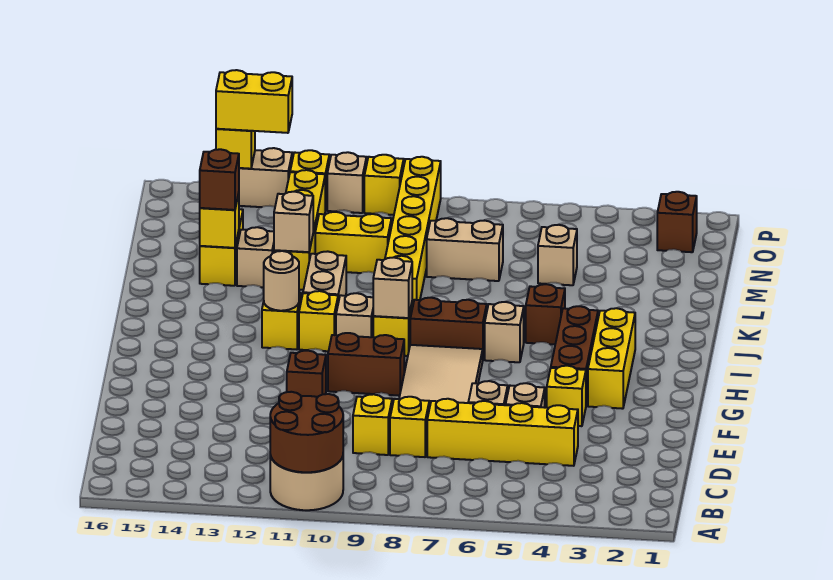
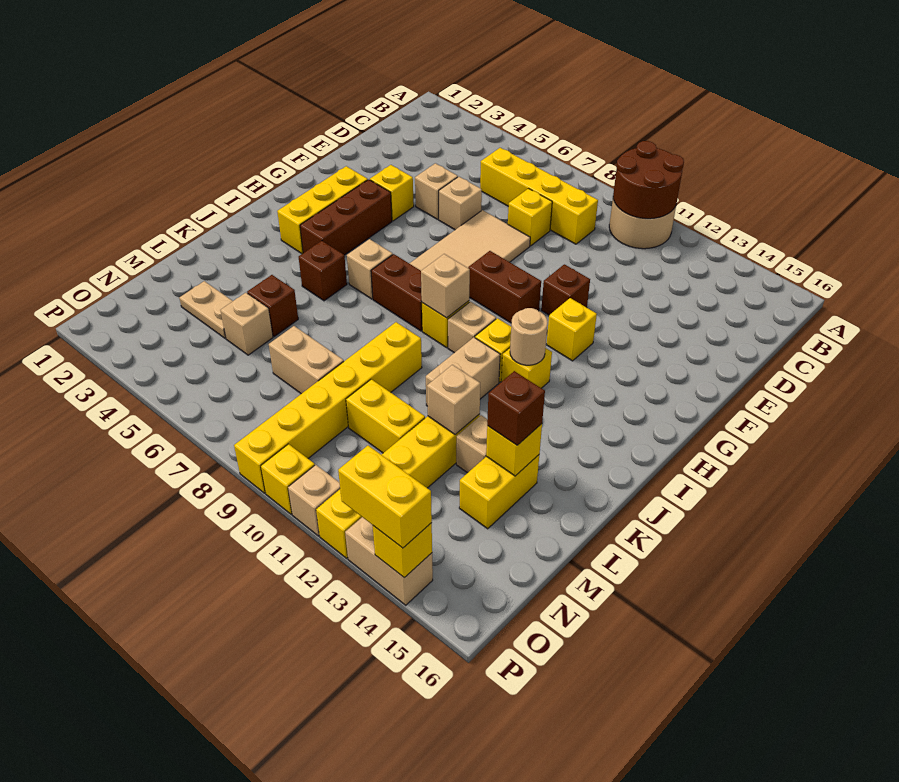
yellow brick D4:D7 level 1 -> yellow brick C6:C9 level 1
yellow brick D9 level 1 -> yellow brick G12 level 1
none -> tan plate M3:M4 level 1
brown brick O2 level 1 -> brown brick L5 level 1

